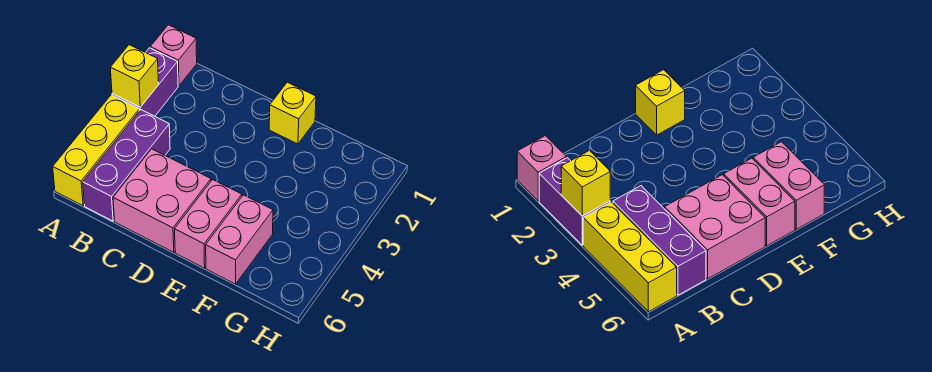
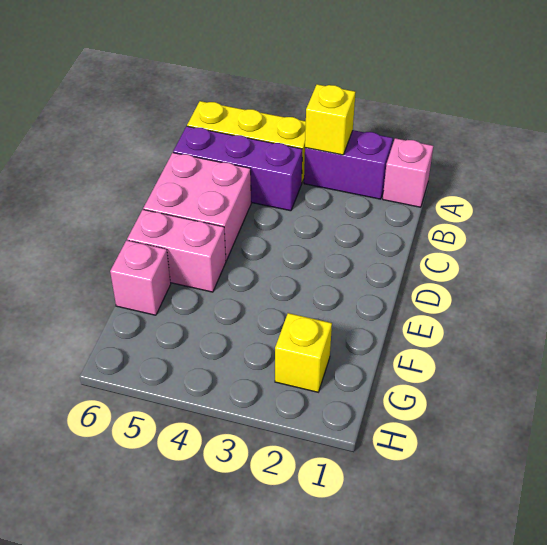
yellow brick E1 level 1 -> yellow brick G2 level 1
pink brick F5:F6 level 1 -> pink brick F6 level 1

